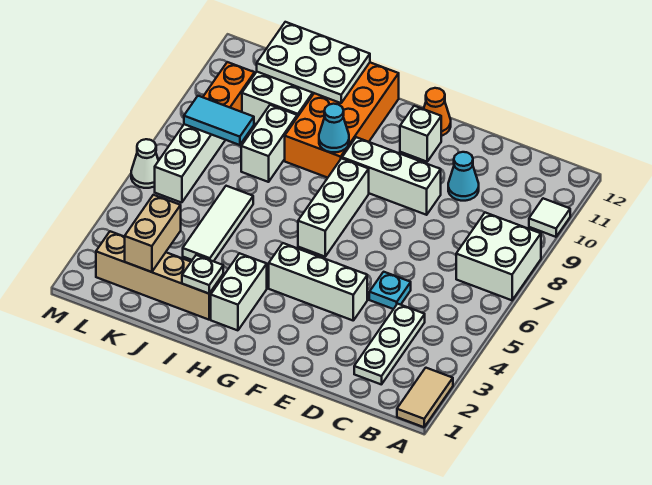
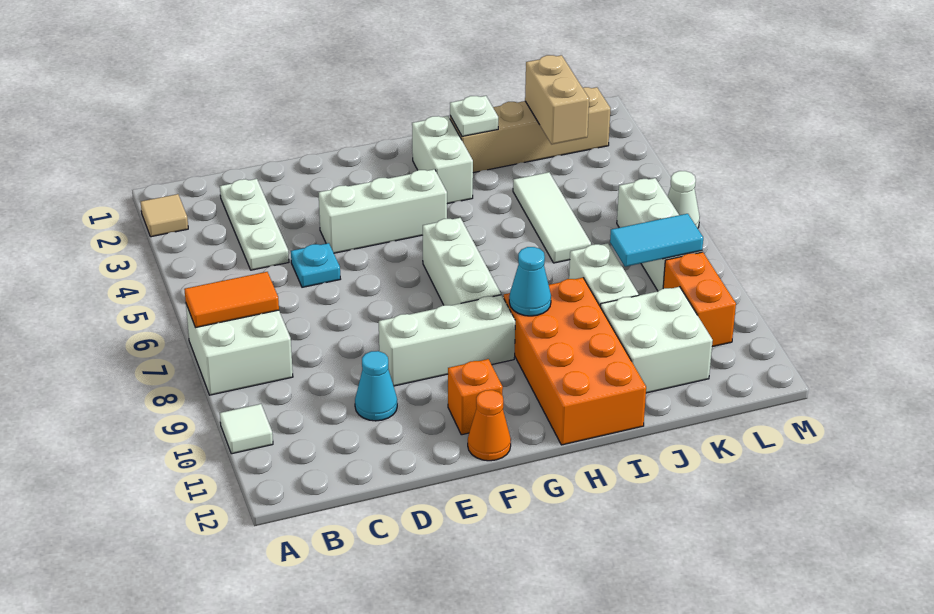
tan tile A1:A2 level 1 -> tan tile A2 level 1
none -> orange tile A7:B7 level 2
white brick F11 level 1 -> orange brick F11 level 1
white plate I11:K12 level 2 -> none

